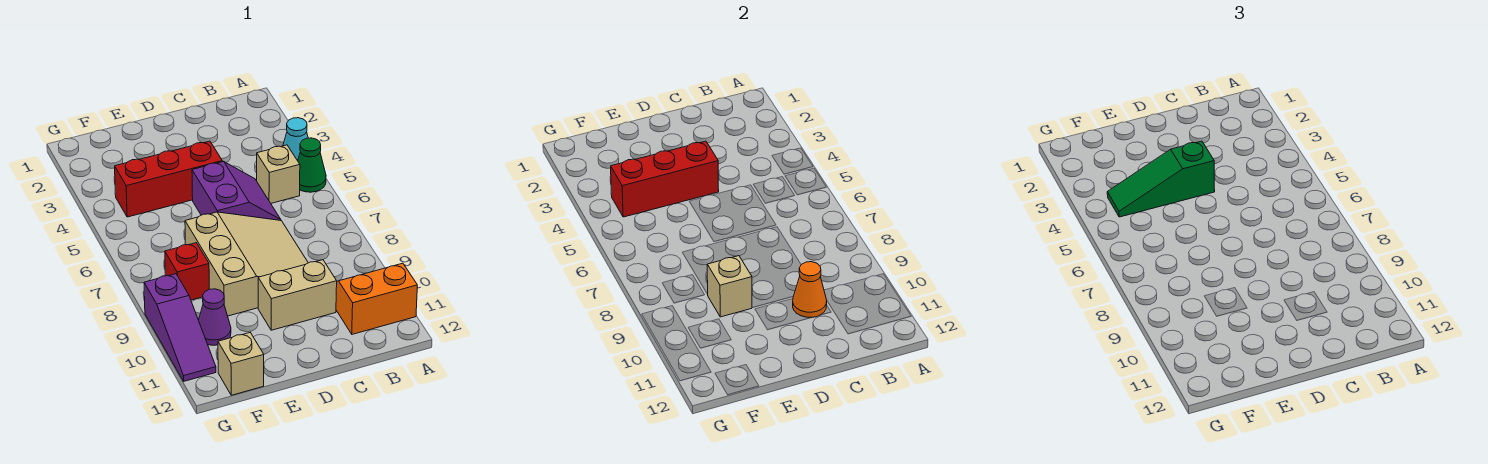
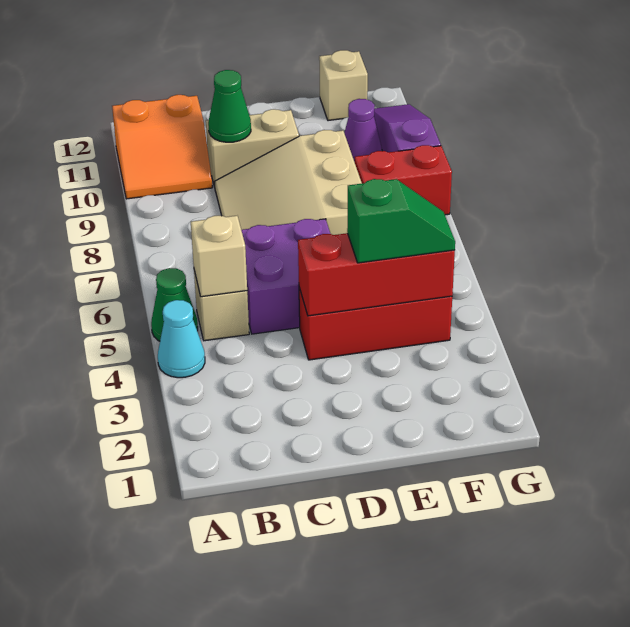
purple slope C5:D6 level 1 top D -> purple brick C5:D6 level 1
orange cone C10 level 2 -> green cone C10 level 2
green slope D4:F4 level 3 top D -> green slope E4:F4 level 3 top E
tan brick E9 level 2 -> tan brick B5 level 2
red brick F8 level 1 -> red brick F8:G8 level 1

